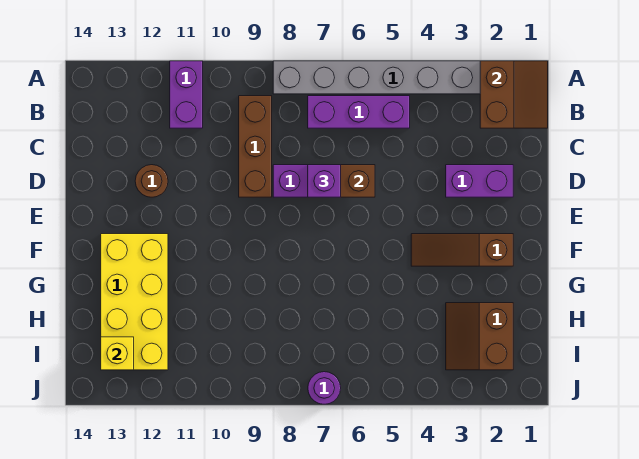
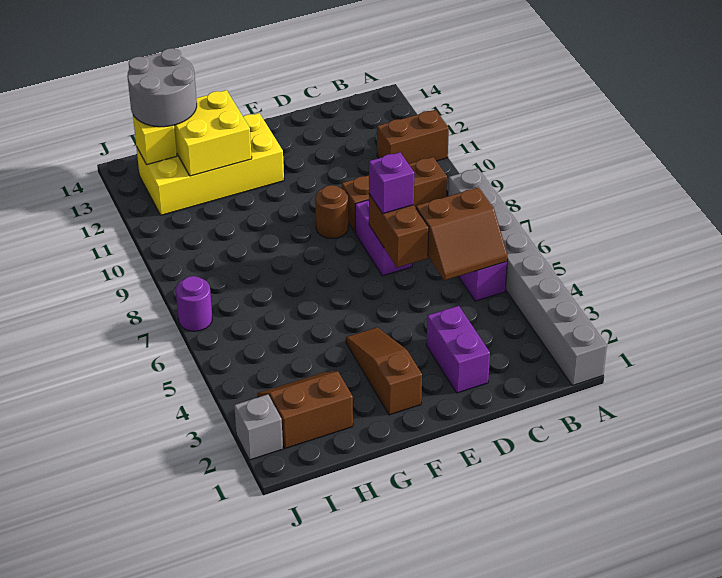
brown slope A1:B2 level 2 top 2 -> brown slope B5:C6 level 2 top 6
purple brick A11:B11 level 1 -> brown brick A11:B11 level 1
brown round brick D12 level 1 -> brown round brick E9 level 1
none -> yellow brick G12:H13 level 2
none -> grey round brick H13:I14 level 3
none -> grey brick J2 level 1

